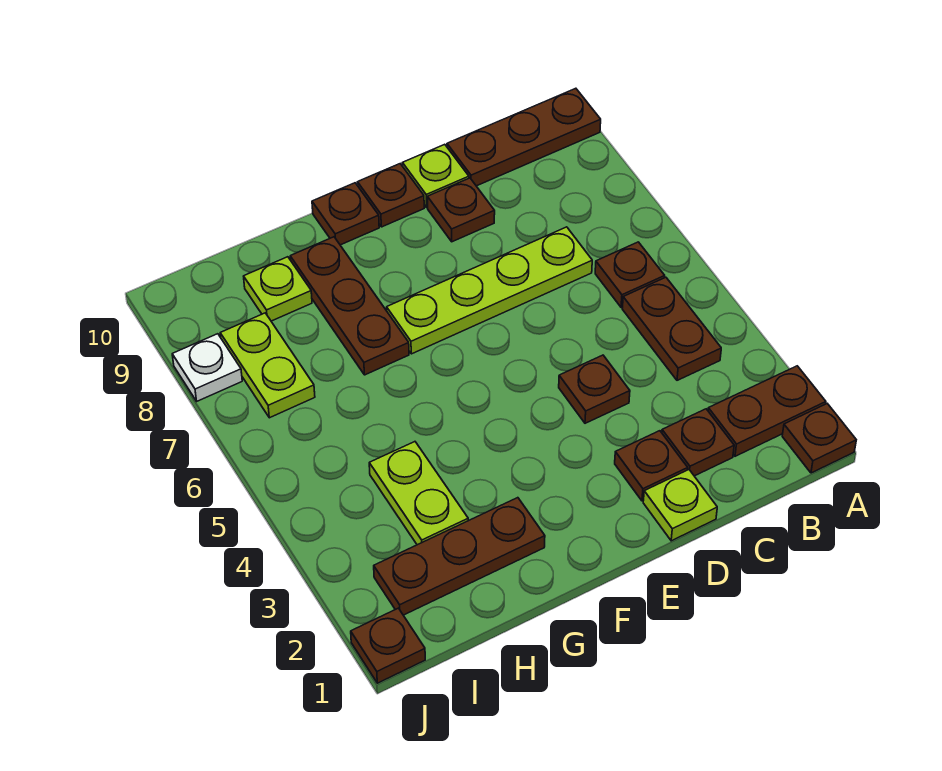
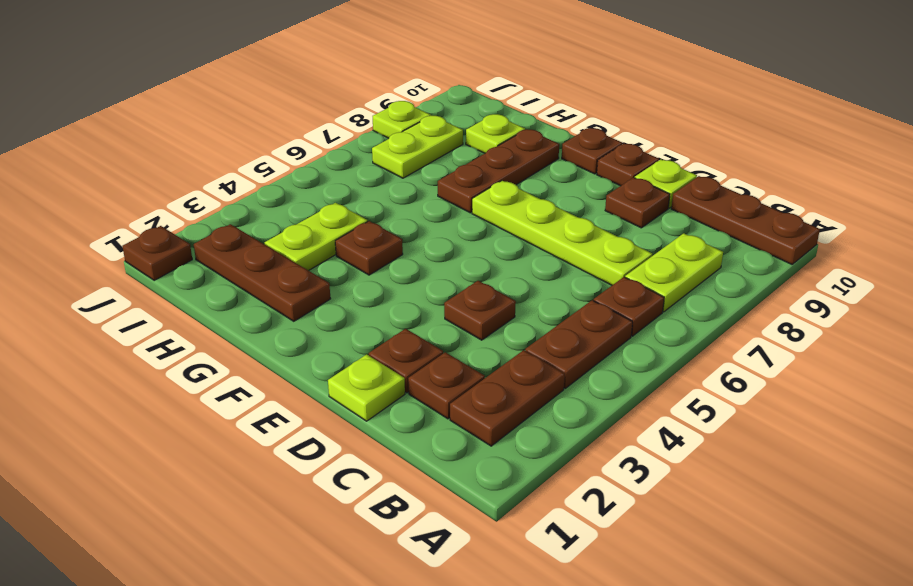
brown plate A1 level 1 -> brown plate G4 level 1
brown plate A2:B2 level 1 -> brown plate B2:B3 level 1
none -> lime plate B7:B8 level 1
white plate J8 level 1 -> lime plate J8 level 1

